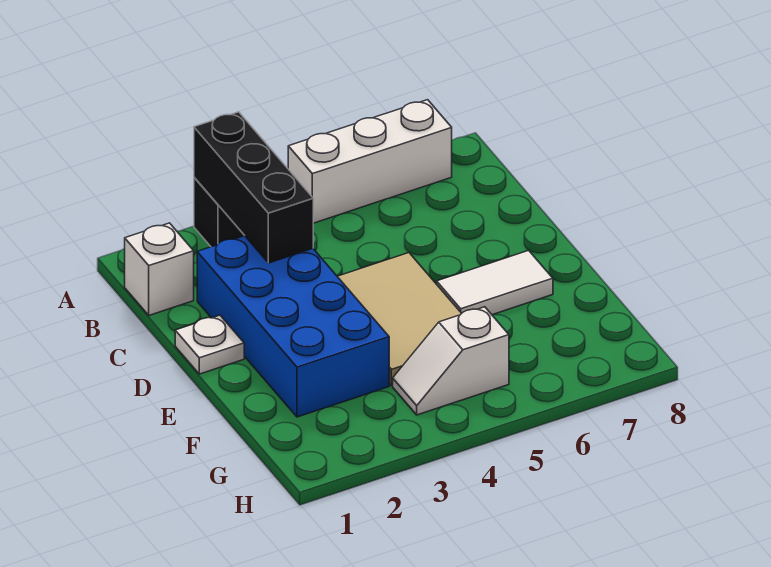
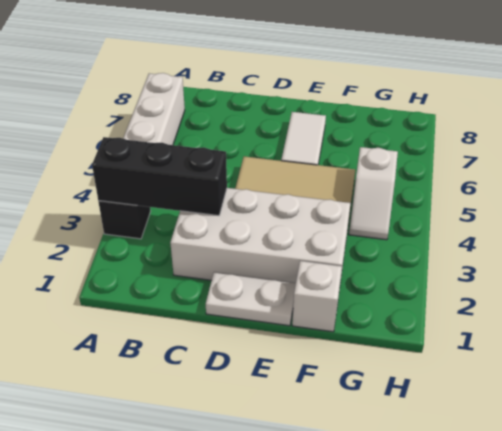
white brick B1 level 1 -> white brick F1 level 1
blue brick C2:F3 level 1 -> white brick C2:F3 level 1
white plate D1 level 1 -> white plate D1:E1 level 1

